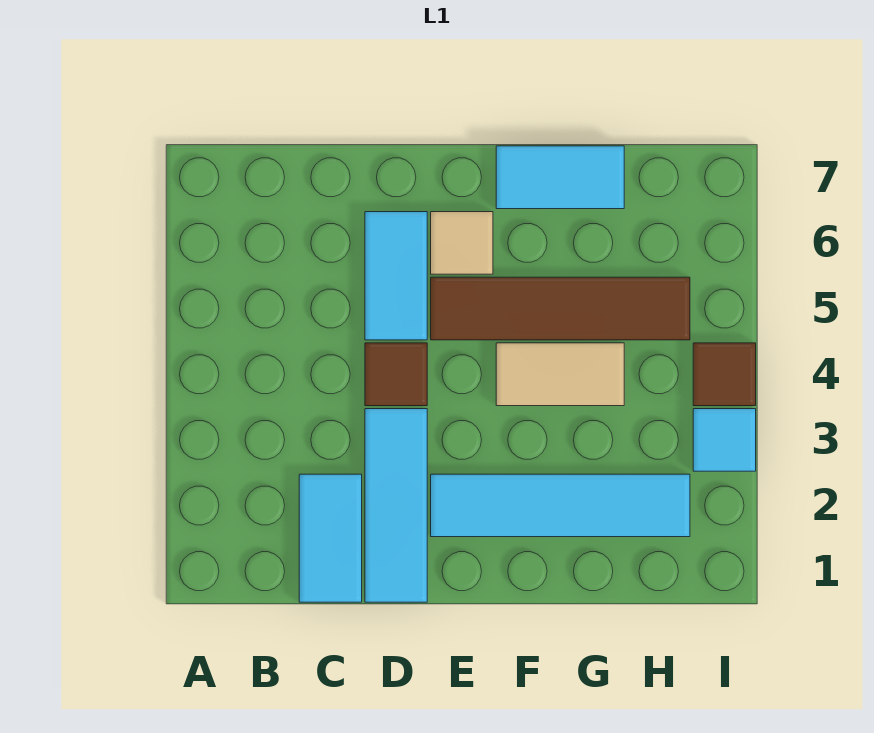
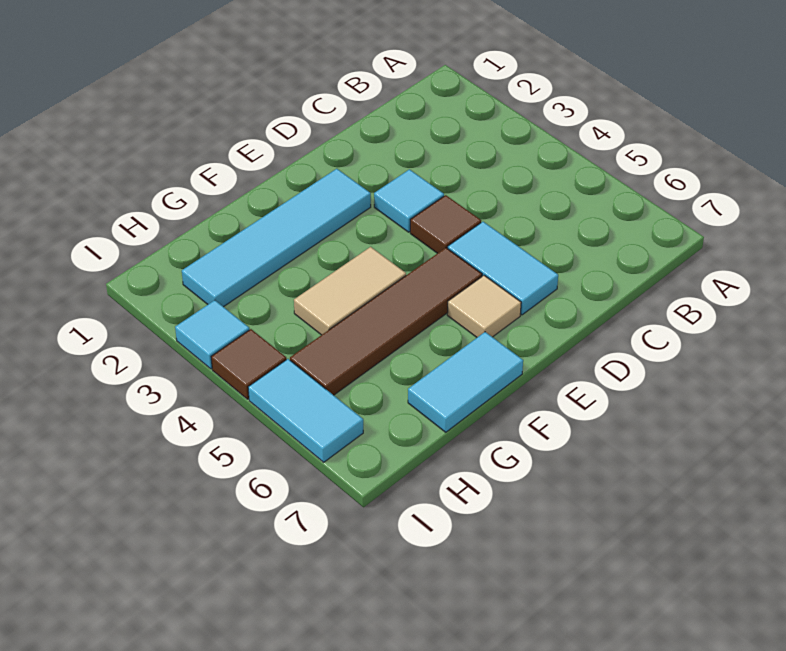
cyan tile C1:C2 level 1 -> cyan tile I5:I6 level 1
cyan tile D1:D3 level 1 -> cyan tile D3 level 1

